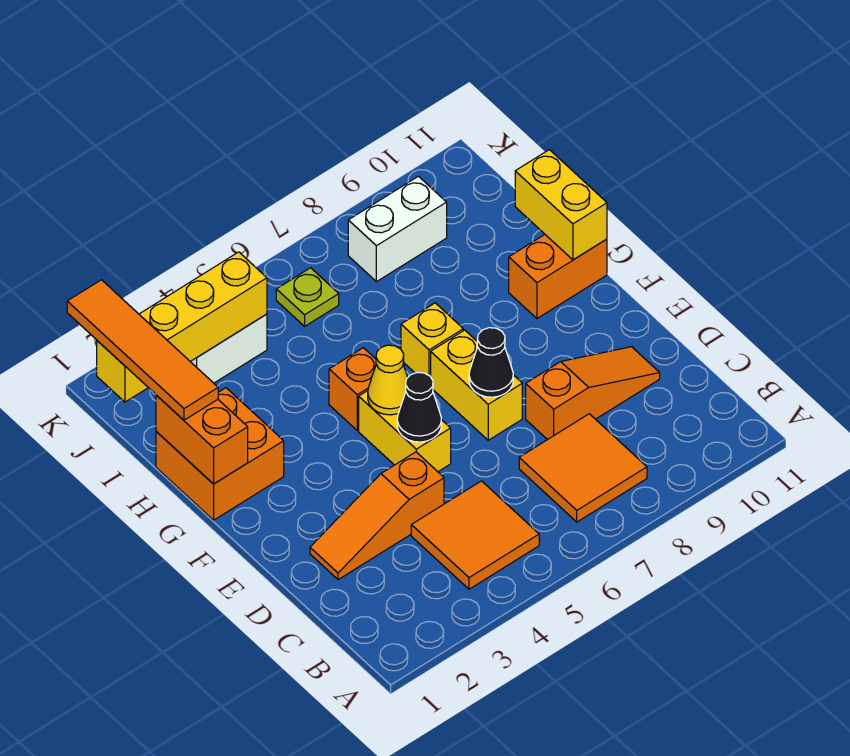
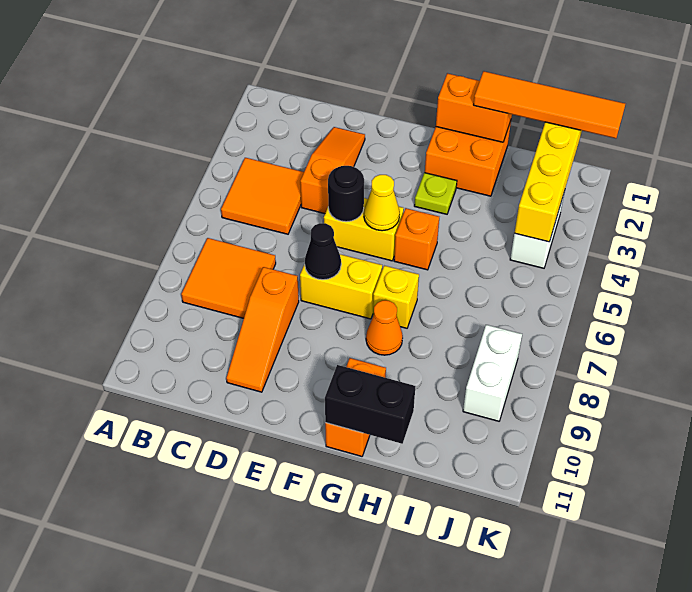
black cone E5 level 2 -> black round brick E5 level 2
none -> orange cone G8 level 1
yellow brick G11:H11 level 2 -> black brick G11:H11 level 2
lime plate J6 level 1 -> lime plate G3 level 1

